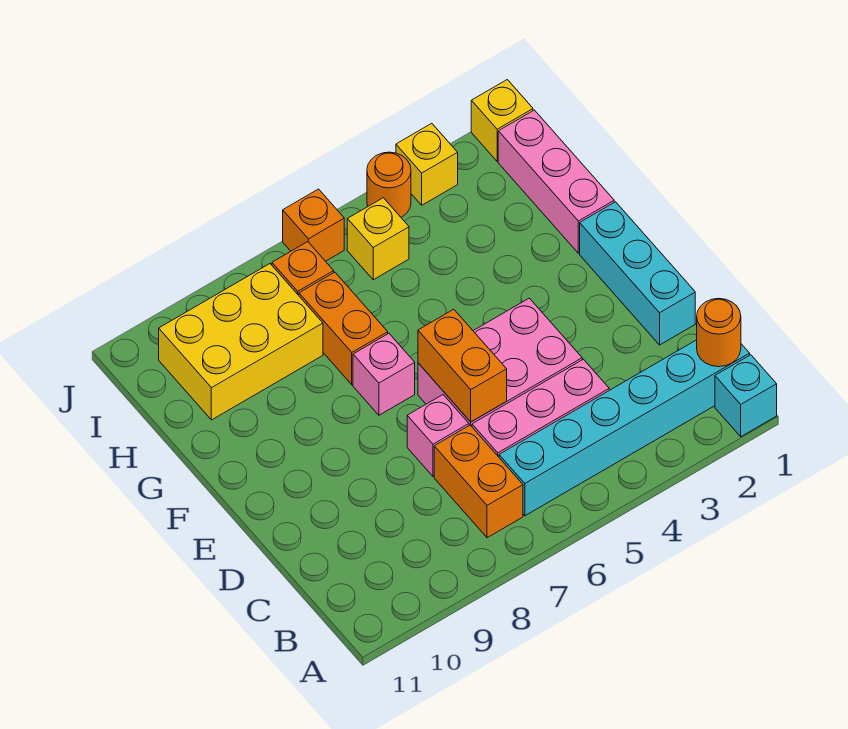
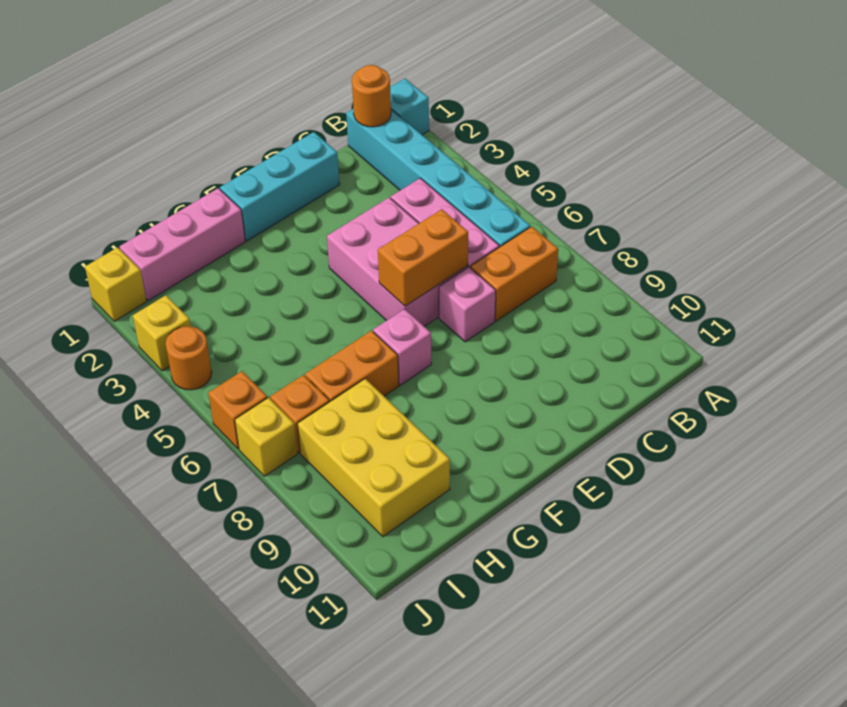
yellow brick I5 level 1 -> yellow brick J7 level 1

